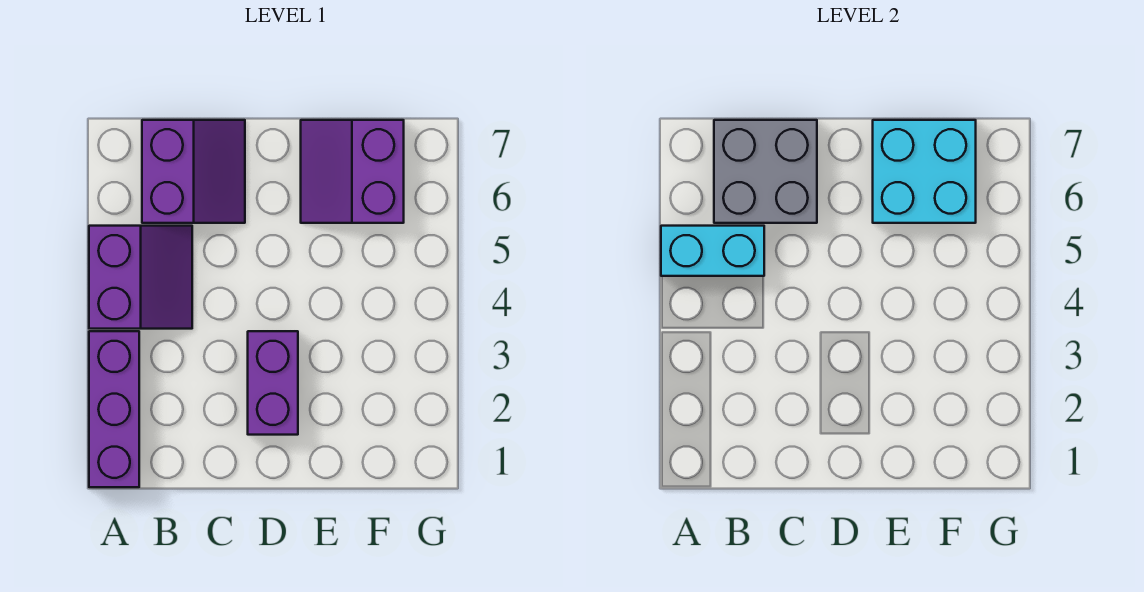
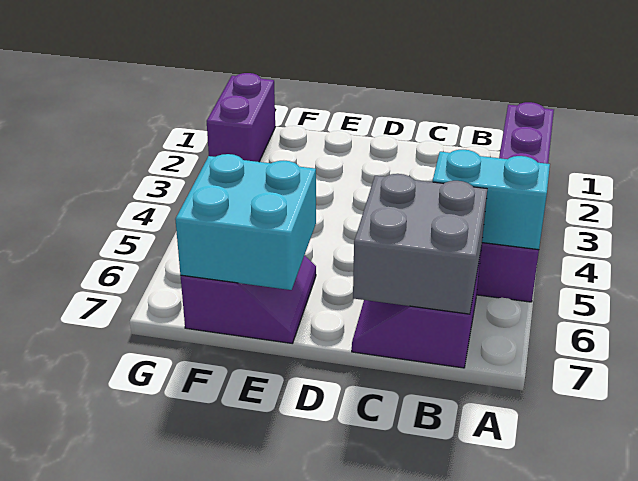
purple brick D2:D3 level 1 -> purple brick G1:G2 level 1

